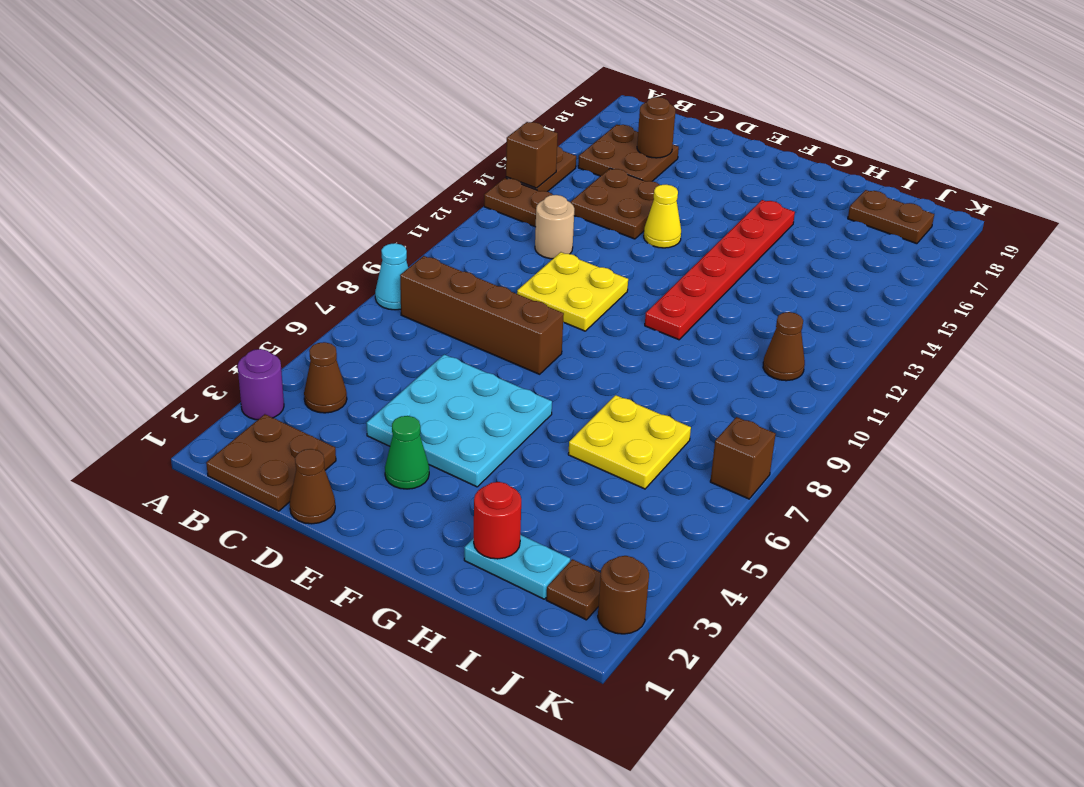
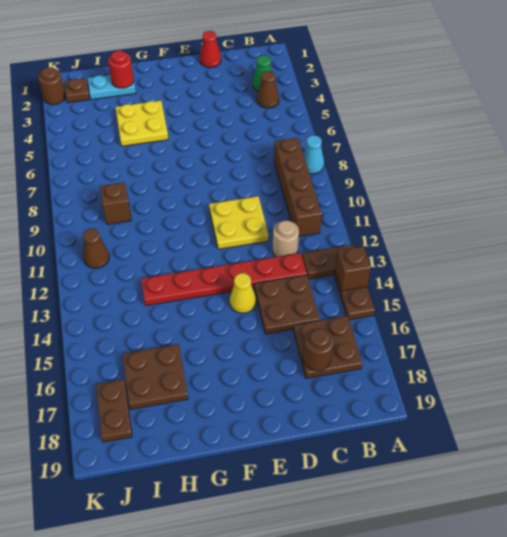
purple round brick A3 level 1 -> none
brown plate B1:C2 level 1 -> brown plate H16:I17 level 1
brown brick B8:E8 level 1 -> brown brick B8:B11 level 1
brown cone D1 level 1 -> red cone D1 level 1
cyan plate D4:F6 level 1 -> none
green cone E3 level 1 -> green cone B3 level 1
red plate G11:G16 level 1 -> red plate C13:H13 level 1
yellow plate H6:I7 level 1 -> yellow plate G4:H5 level 1
brown plate I18:J18 level 1 -> brown plate J17:J18 level 1
brown brick K7 level 1 -> brown brick I9 level 1

